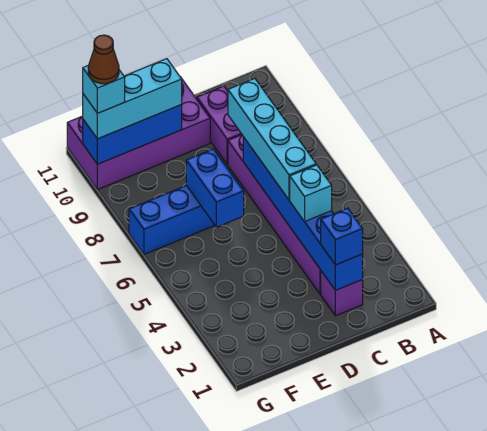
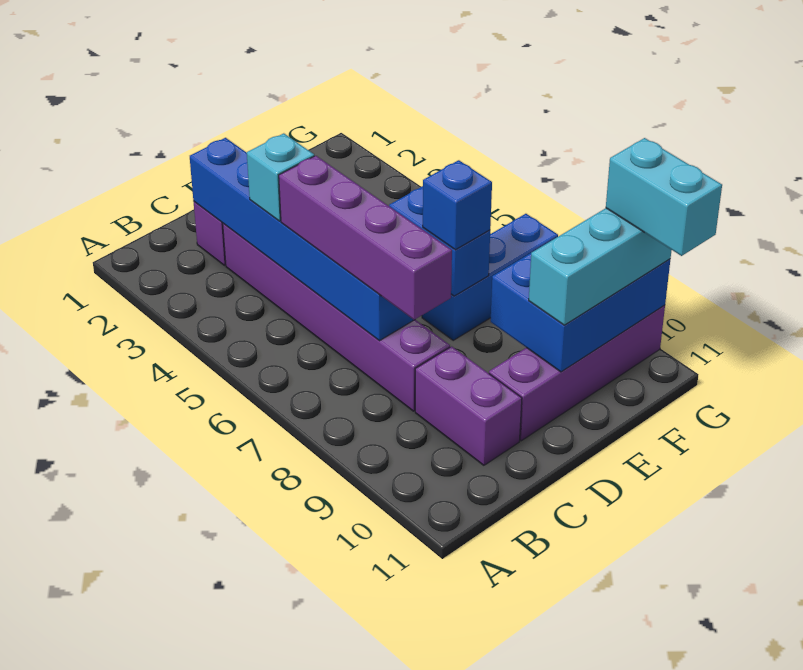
blue brick C2 level 3 -> blue brick E7 level 3
cyan brick C5:C8 level 3 -> purple brick C5:C8 level 3
purple brick D10:G11 level 1 -> purple brick D10:G10 level 1
blue brick E10:G10 level 2 -> blue brick E9:G10 level 2
cyan brick G10 level 4 -> cyan brick G10:G11 level 4
brown cone G10 level 5 -> none

